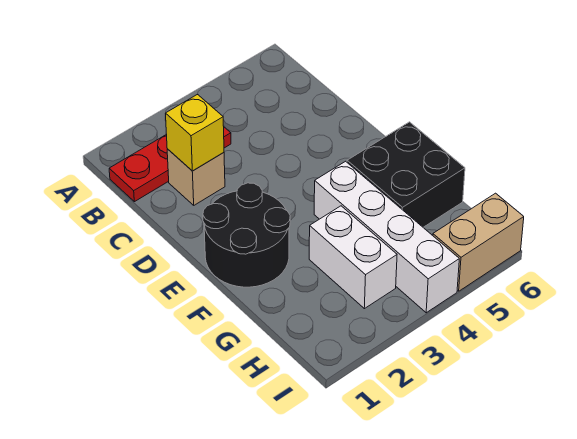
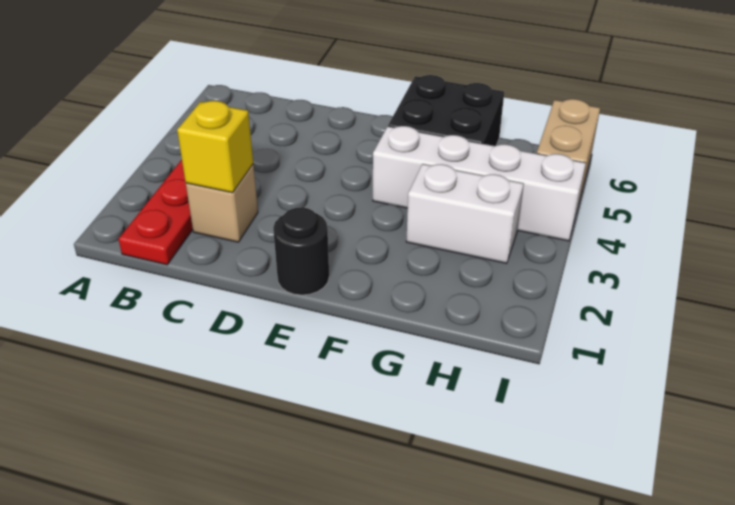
black round brick E1:F2 level 1 -> black round brick E1 level 1

